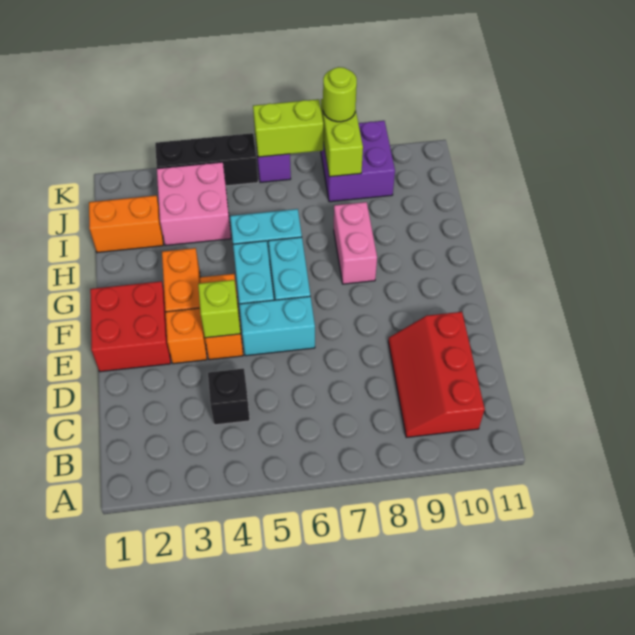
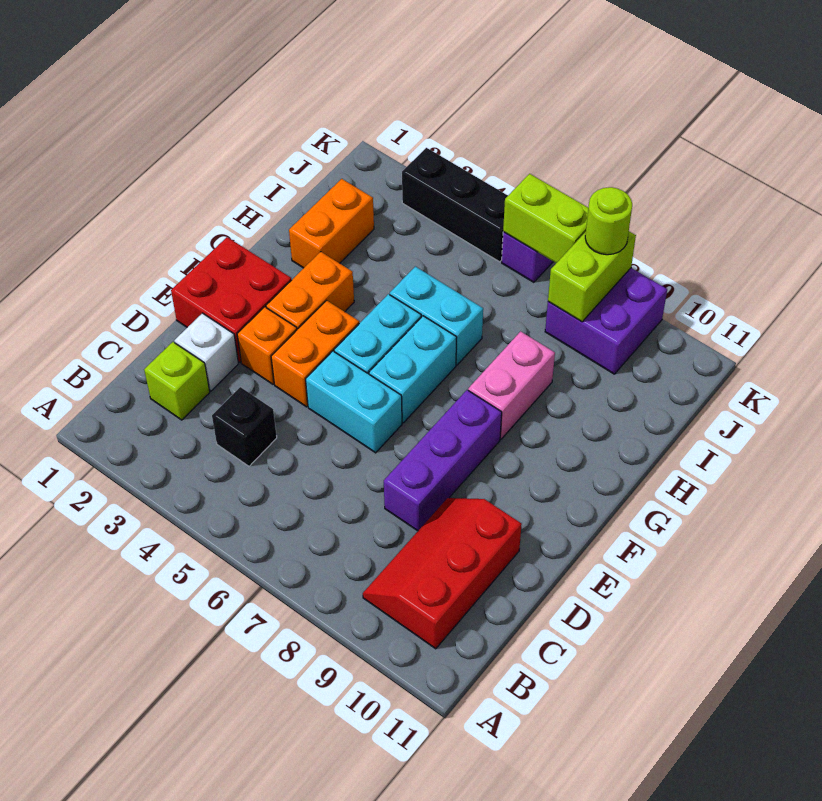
none -> white brick D2 level 1
none -> purple brick D8:F8 level 1
lime brick E4 level 2 -> lime brick C2 level 1
orange brick I1:I2 level 1 -> orange brick H2:I2 level 1
pink brick I3:J4 level 1 -> none

